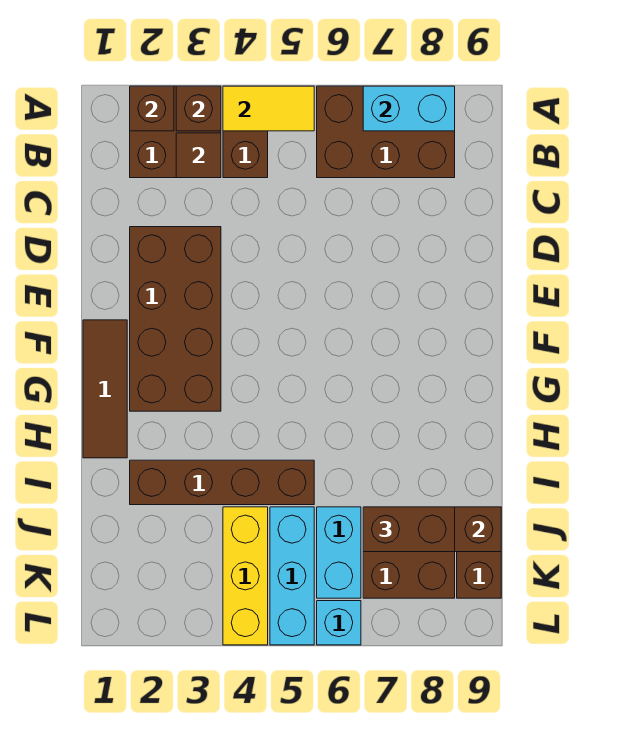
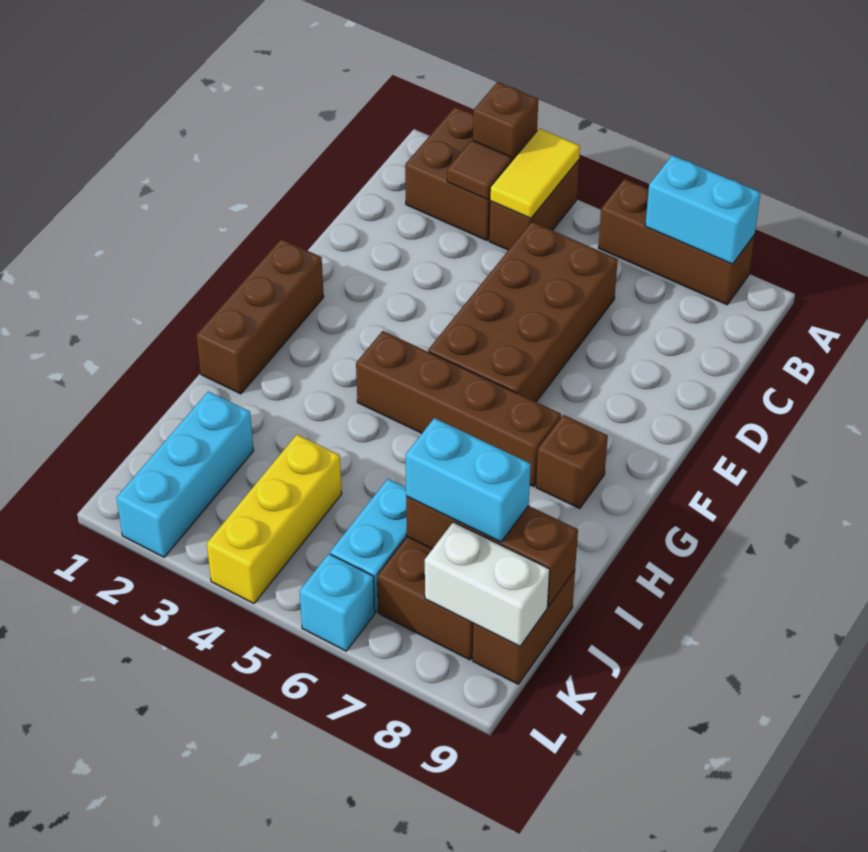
brown brick A2 level 2 -> brown brick G8 level 1
yellow tile A4:A5 level 2 -> yellow tile A4:B4 level 2
brown brick A6:B8 level 1 -> brown brick A6:A8 level 1
brown brick D2:G3 level 1 -> brown brick C5:F6 level 1
brown tile F1:H1 level 1 -> brown brick F1:H1 level 1
brown brick I2:I5 level 1 -> brown brick G4:G7 level 1
cyan brick J5:L5 level 1 -> cyan brick J2:L2 level 1
brown brick J7:J8 level 3 -> cyan brick J7:J8 level 3
none -> white brick K8:K9 level 2

